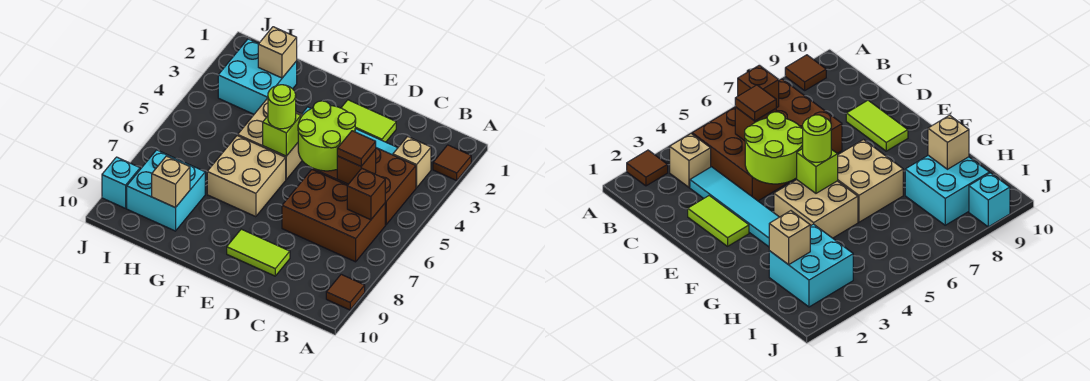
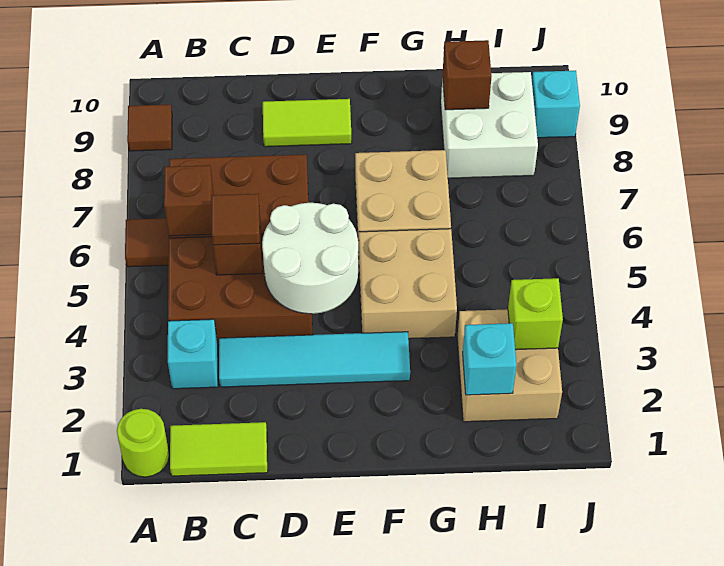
brown tile A2 level 1 -> brown tile A6 level 1
tan brick B3 level 1 -> cyan brick B3 level 1
lime tile D2:E2 level 1 -> lime tile B1:C1 level 1
lime round brick D4:E5 level 2 -> white round brick D4:E5 level 2
lime brick F5 level 2 -> lime brick I3 level 2
lime round brick F5 level 3 -> lime round brick A1 level 1
cyan brick H2:I3 level 1 -> tan brick H2:I3 level 1
tan brick H2 level 2 -> cyan brick H2 level 2
cyan brick H8:I9 level 1 -> white brick H8:I9 level 1
tan brick H9 level 2 -> brown brick H9 level 2

